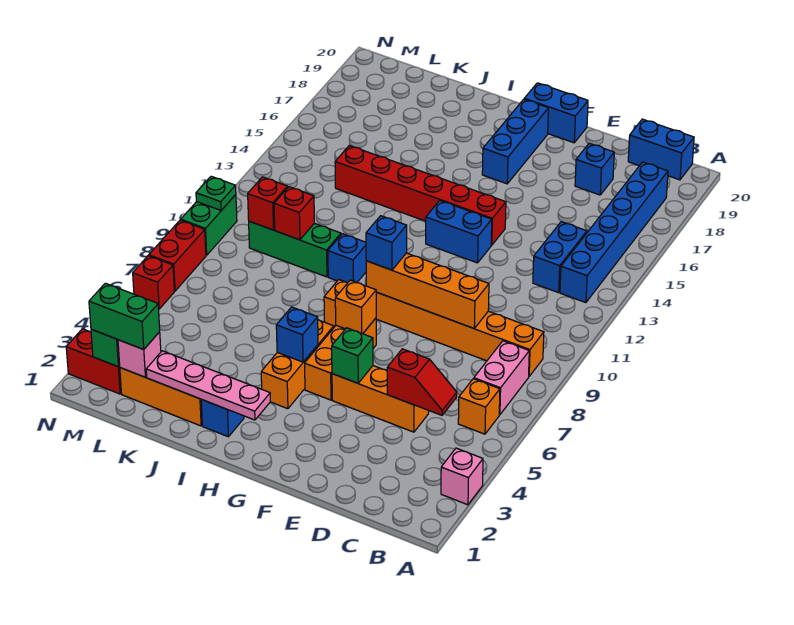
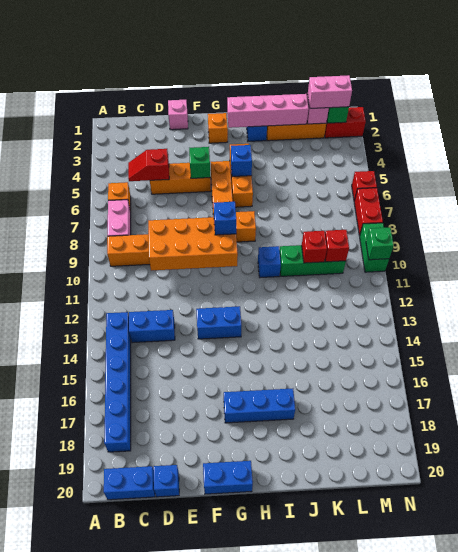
pink brick A3 level 1 -> pink brick E1 level 1
blue brick C13:C14 level 1 -> blue brick C13:D13 level 1
orange brick D9:G9 level 2 -> orange brick D9:G10 level 2
blue brick D18 level 1 -> blue brick D20 level 1
red brick F14:K14 level 1 -> none
orange brick G7 level 2 -> orange brick G2 level 1
blue brick G17:G19 level 1 -> blue brick G17:I17 level 1
pink plate H2:K2 level 2 -> pink brick H2:K2 level 2
green brick L2:M2 level 3 -> pink brick L2:M2 level 3
green plate N10 level 2 -> green brick N10 level 2

